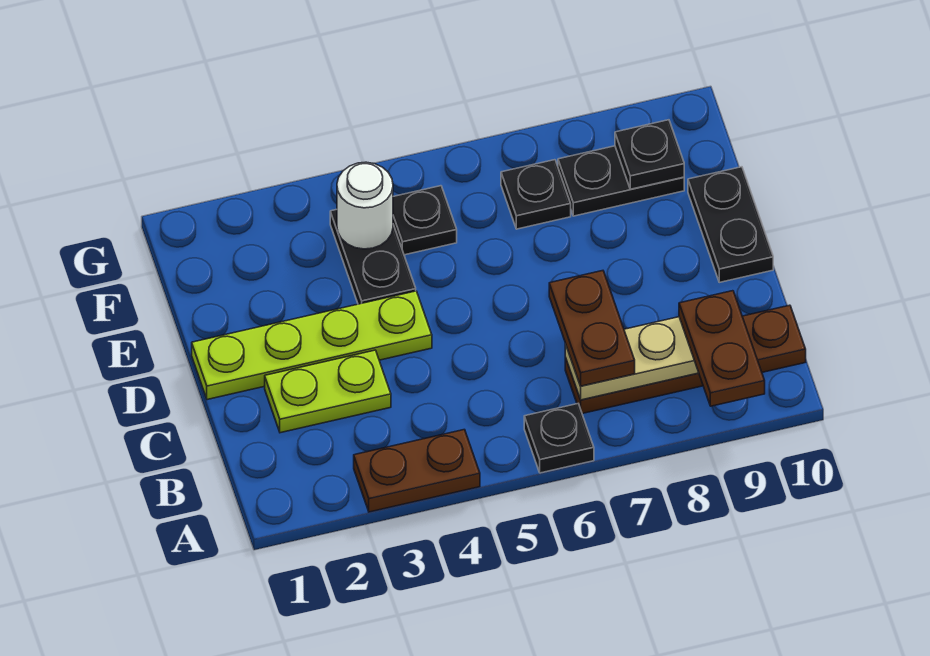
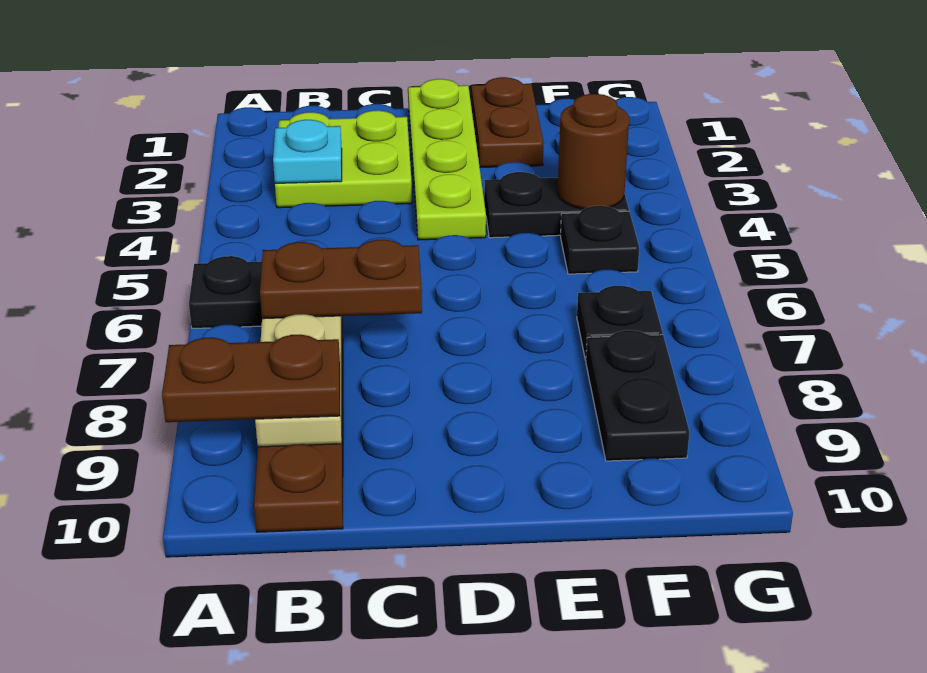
brown plate A3:A4 level 1 -> brown plate E1:E2 level 1
none -> cyan plate B3 level 2
lime plate C2:C3 level 1 -> lime plate B2:C3 level 1
black plate D10:E10 level 1 -> none
white round brick F4 level 2 -> brown round brick F4 level 2
black plate F9 level 2 -> none

